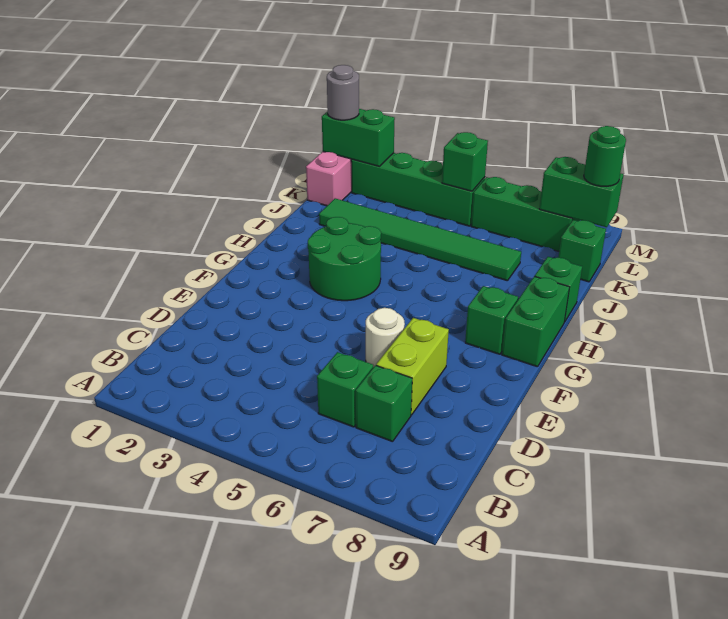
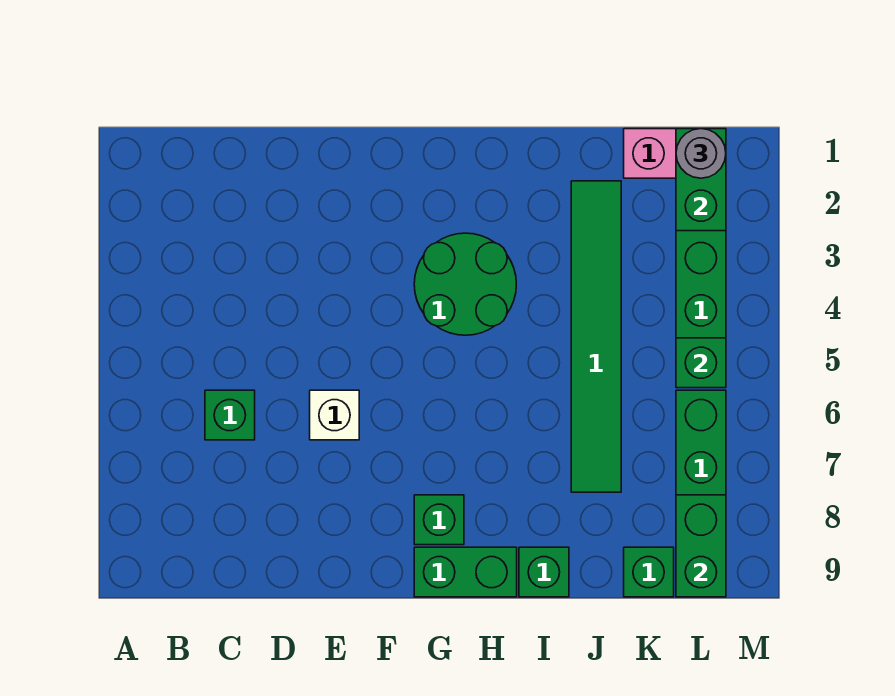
green brick C7 level 1 -> none
lime brick D7:E7 level 1 -> none
white round brick E6 level 1 -> white brick E6 level 1
green round brick L9 level 3 -> none

